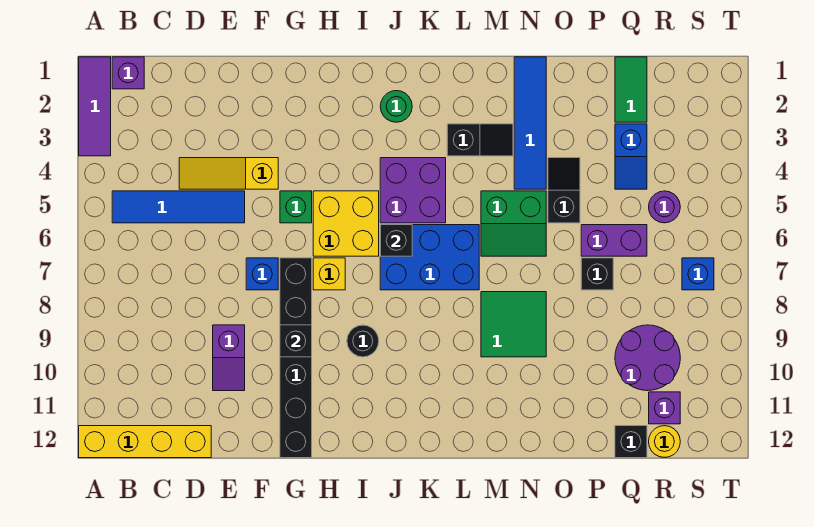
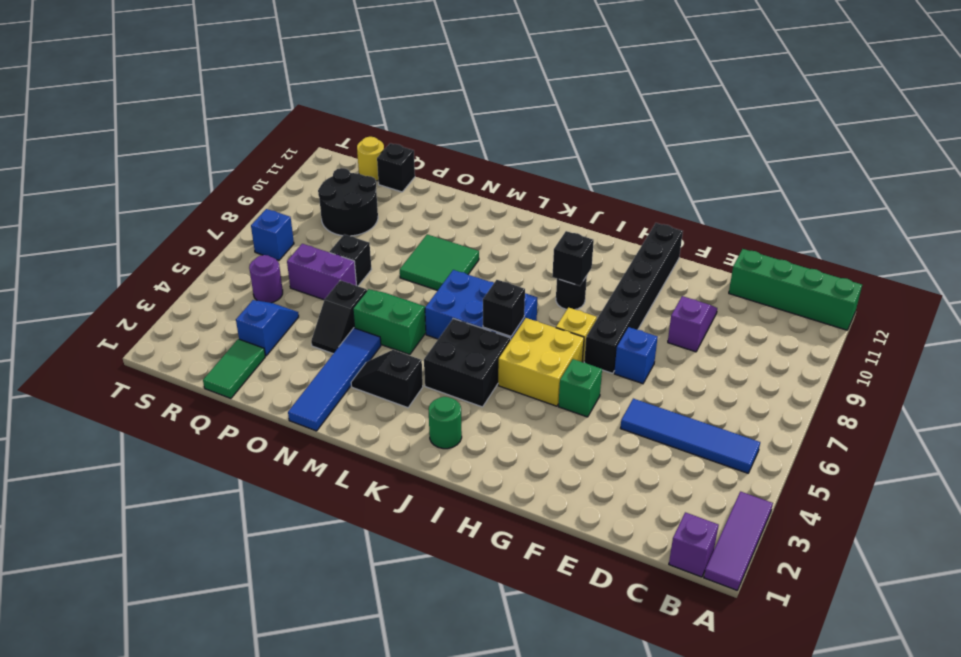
yellow brick A12:D12 level 1 -> green brick A12:D12 level 1
yellow slope D4:F4 level 1 top F -> none
black brick G9 level 2 -> black brick I9 level 2
purple brick J4:K5 level 1 -> black brick J4:K5 level 1
purple round brick Q9:R10 level 1 -> black round brick Q9:R10 level 1
purple brick R11 level 1 -> none

